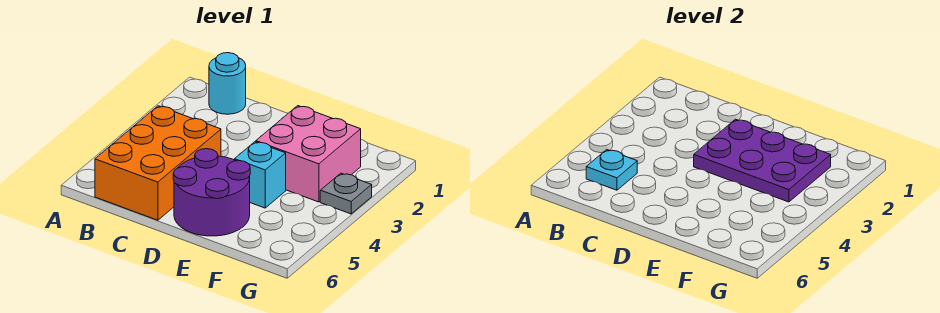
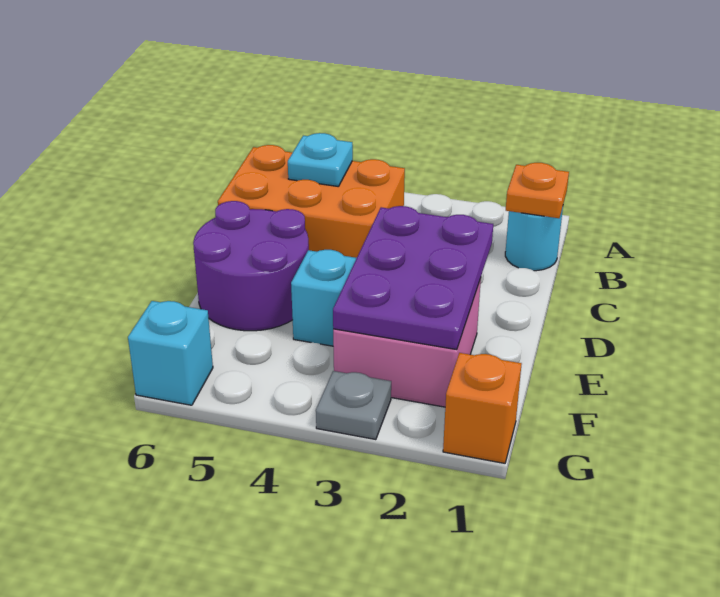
none -> orange plate B1 level 2
none -> orange brick G1 level 1
none -> cyan brick G6 level 1

